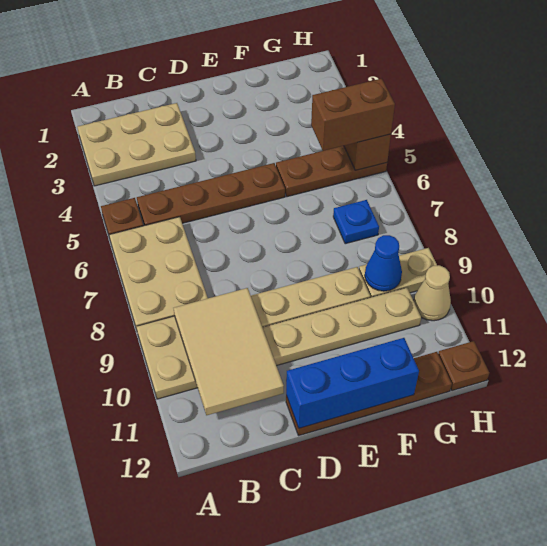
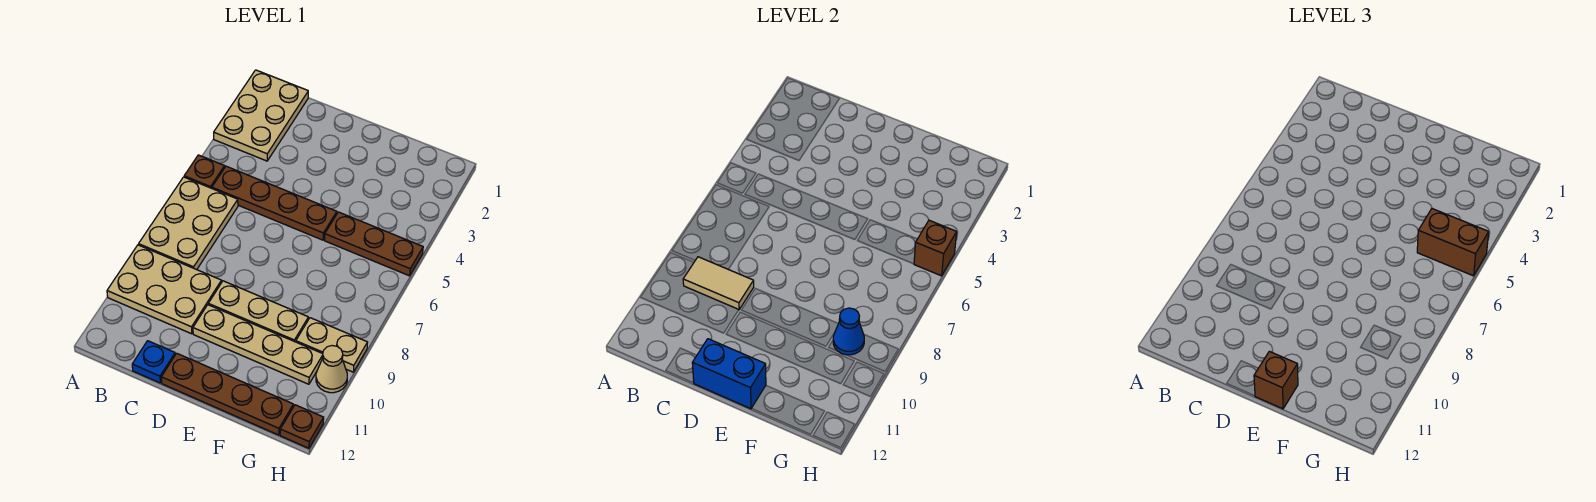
tan plate A2:C3 level 1 -> tan plate A1:B3 level 1
tan tile B9:C11 level 2 -> tan tile B9:C9 level 2
blue brick D12:F12 level 2 -> blue brick D12:E12 level 2
none -> brown brick E12 level 3
blue plate G7 level 1 -> blue plate C12 level 1

